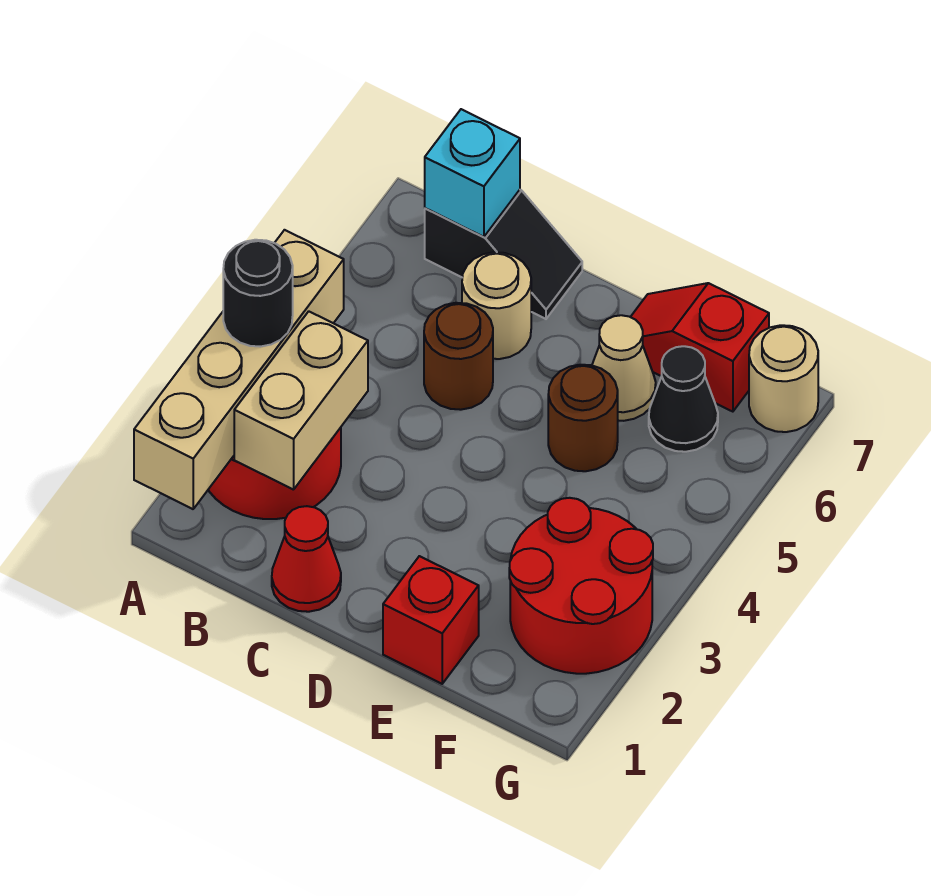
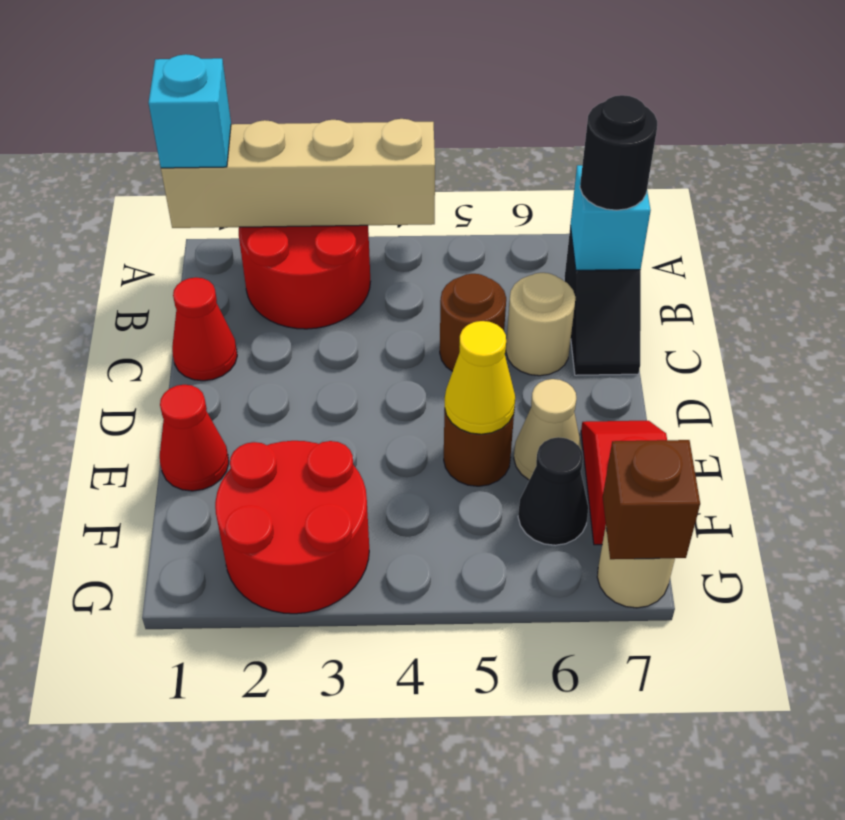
none -> cyan brick A1 level 3
black round brick A3 level 3 -> black round brick B7 level 3
tan brick B2:B3 level 2 -> none
red brick E1 level 1 -> red cone E1 level 1
none -> yellow cone E5 level 2
none -> brown brick G7 level 2

